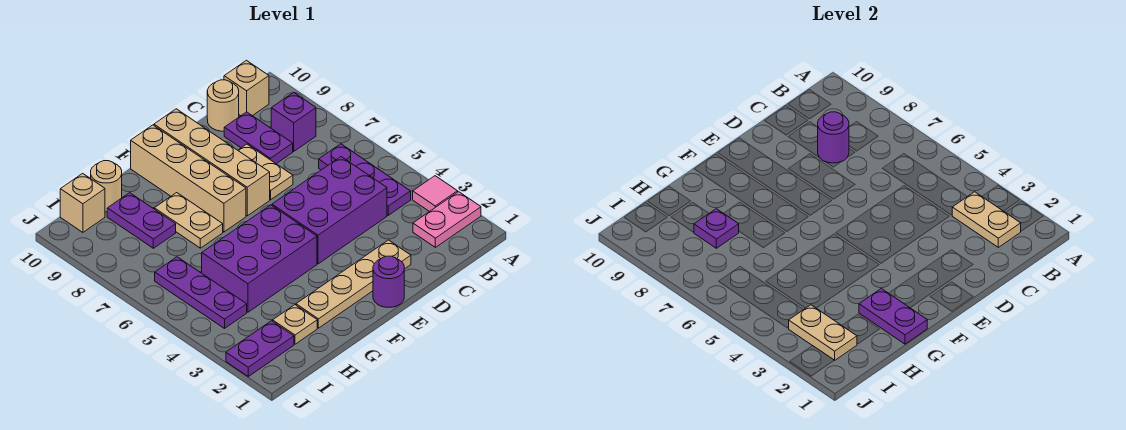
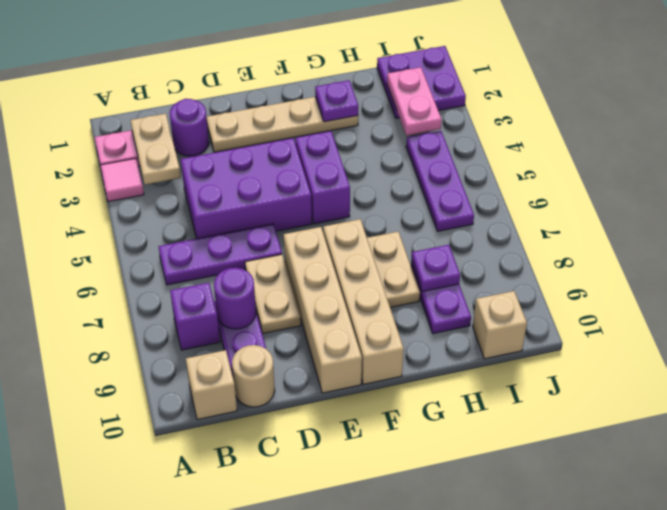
purple plate B4:B6 level 1 -> purple plate B6:D6 level 1
purple round brick E1 level 1 -> purple round brick C2 level 1
purple brick F4:H5 level 1 -> purple brick F4:F5 level 1
purple plate G1:G2 level 2 -> purple plate G2 level 2
tan plate H2 level 1 -> none
tan round brick H10 level 1 -> none
purple plate I2:J2 level 1 -> purple plate I1:J2 level 1
tan plate I2:I3 level 2 -> pink plate I2:I3 level 2

